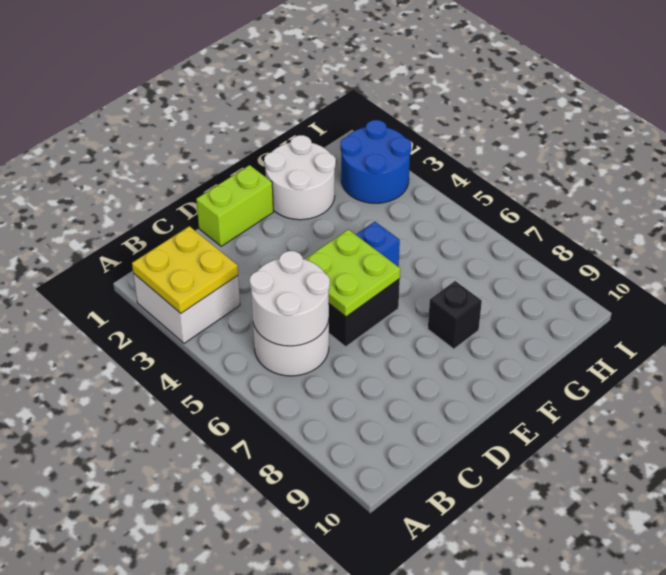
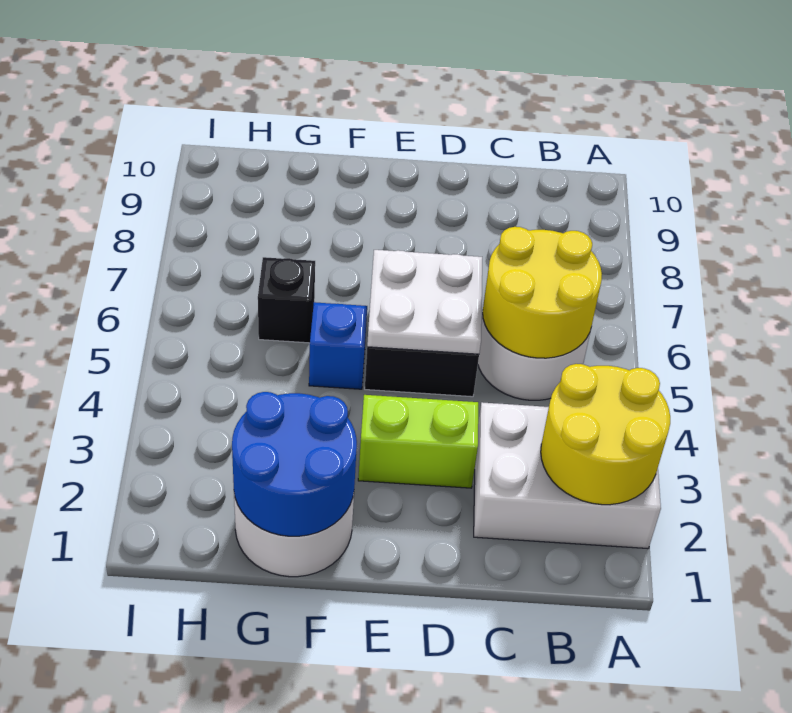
white brick A2:B3 level 1 -> white brick A2:C3 level 1
yellow plate A2:B3 level 2 -> yellow round brick A2:B3 level 2
white round brick B5:C6 level 2 -> yellow round brick B5:C6 level 2
lime brick D1:E1 level 1 -> lime brick D3:E3 level 1
lime plate D5:E6 level 2 -> white plate D5:E6 level 2
black brick F8 level 1 -> black brick G6 level 1
blue round brick H2:I3 level 1 -> blue round brick F1:G2 level 2

